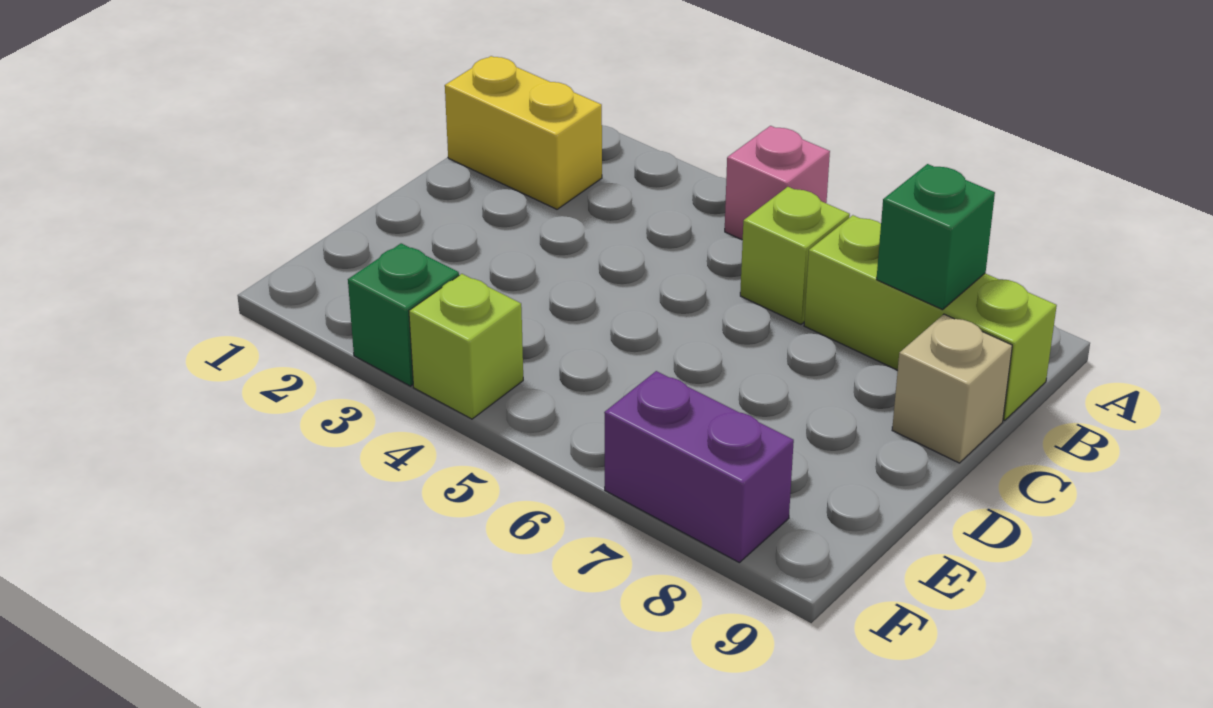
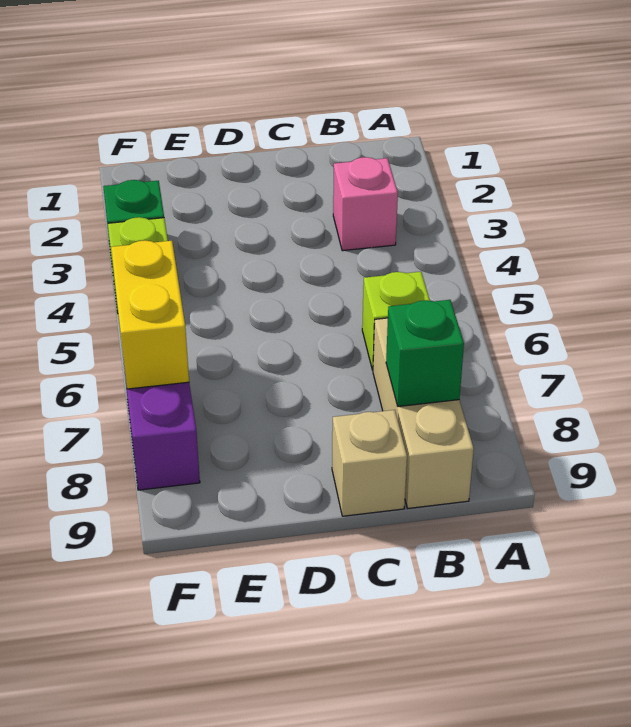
pink brick A5 level 1 -> pink brick B3 level 1
yellow brick B1:B2 level 1 -> yellow brick F6:F7 level 2
lime brick B7:B9 level 1 -> tan brick B7:B9 level 1

